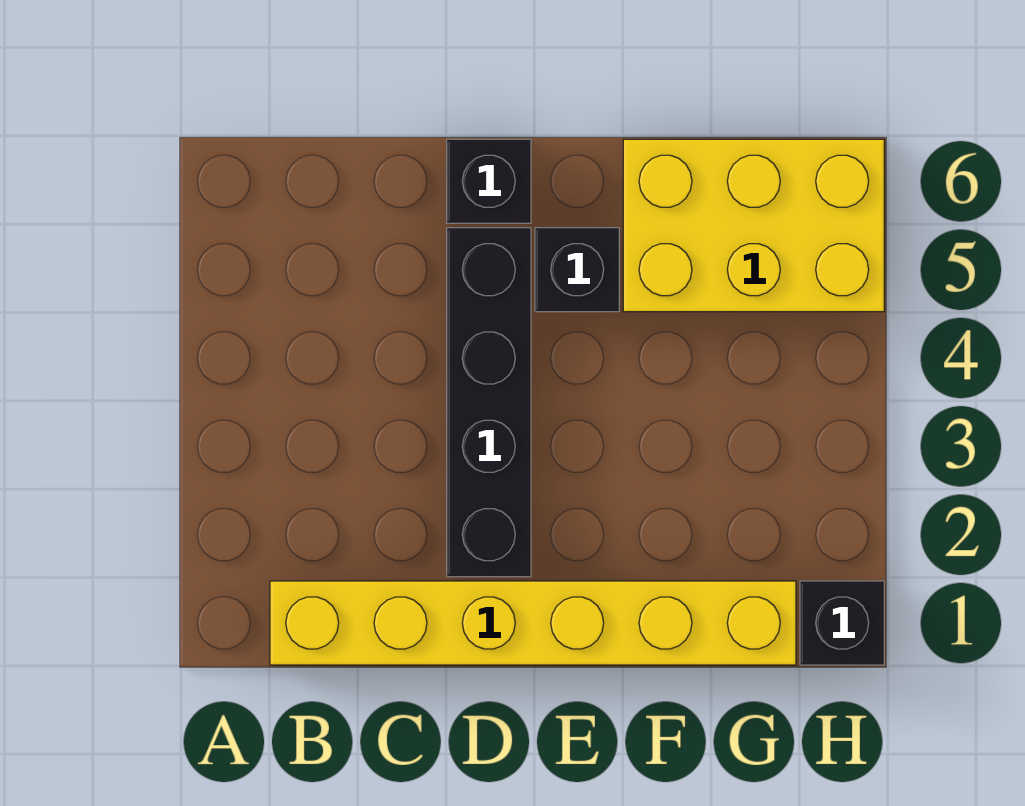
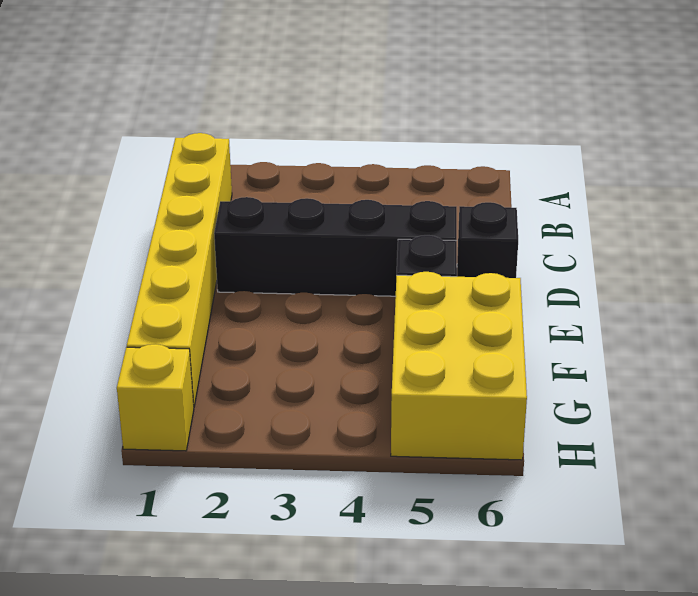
black brick H1 level 1 -> yellow brick H1 level 1

